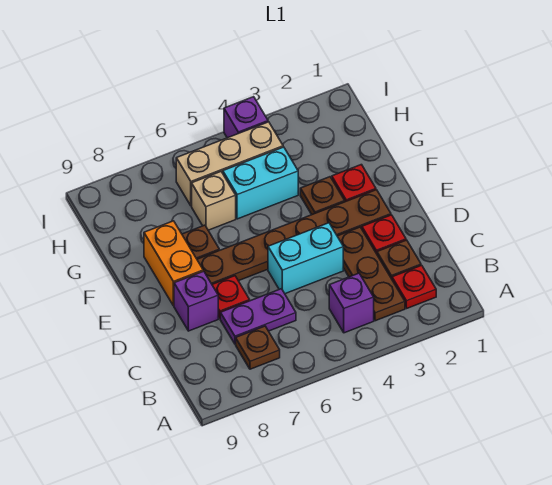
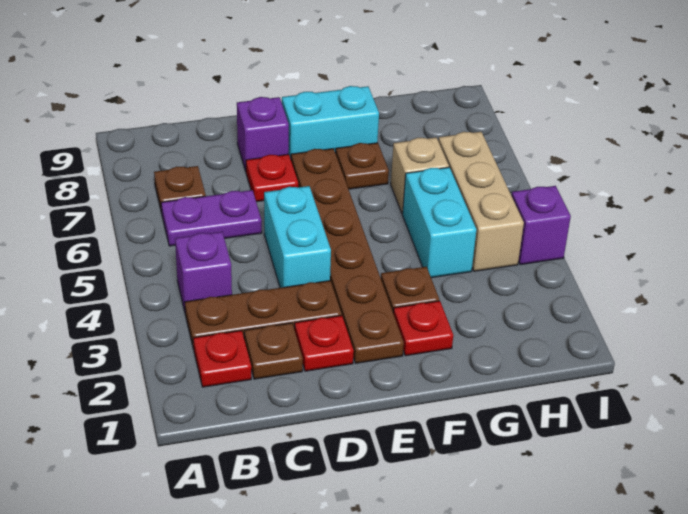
purple plate C6:C7 level 1 -> purple plate B6:C6 level 1
orange brick E8:F8 level 1 -> cyan brick E8:F8 level 1

